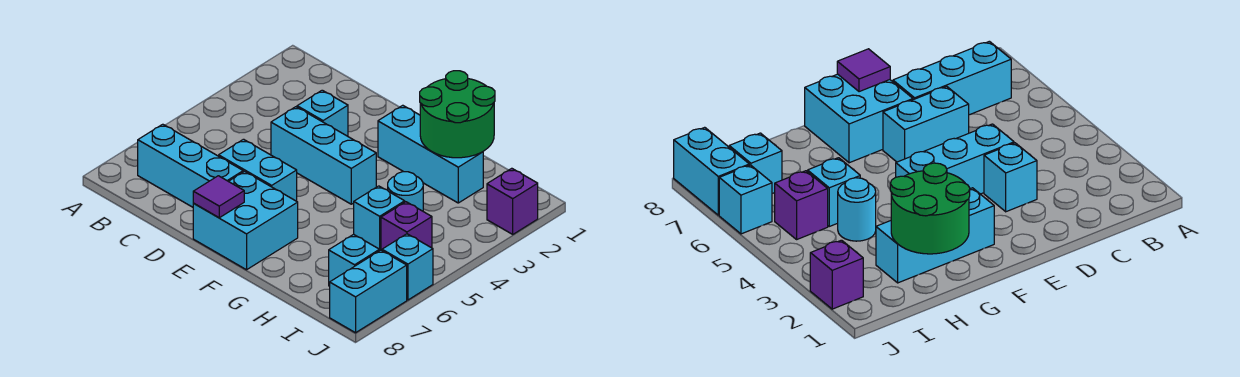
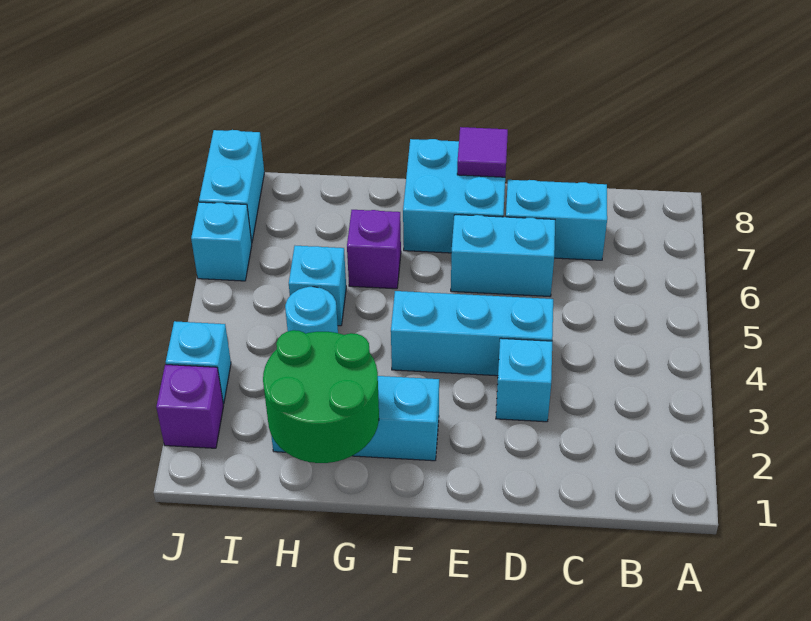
cyan brick B7:D7 level 1 -> cyan brick C7:D7 level 1
purple brick I5 level 1 -> purple brick G6 level 1
cyan brick I7 level 1 -> cyan brick J3 level 1

